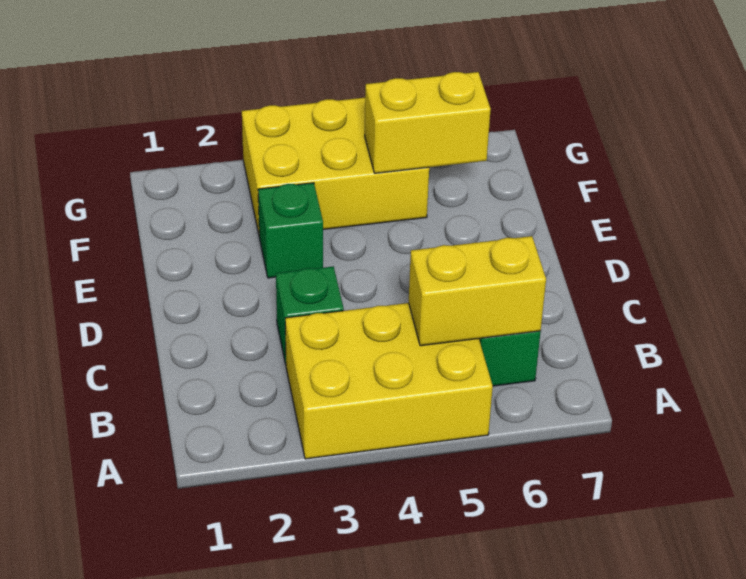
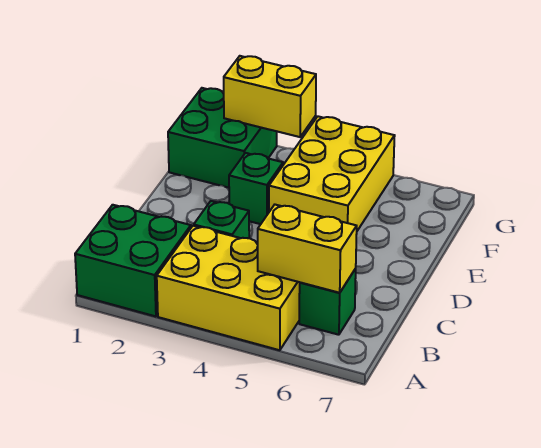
none -> green brick A1:B2 level 1
none -> green brick F1:G2 level 1
yellow brick F3:G5 level 1 -> yellow brick E4:G5 level 1
yellow brick F5:F6 level 2 -> yellow brick G2:G3 level 2

